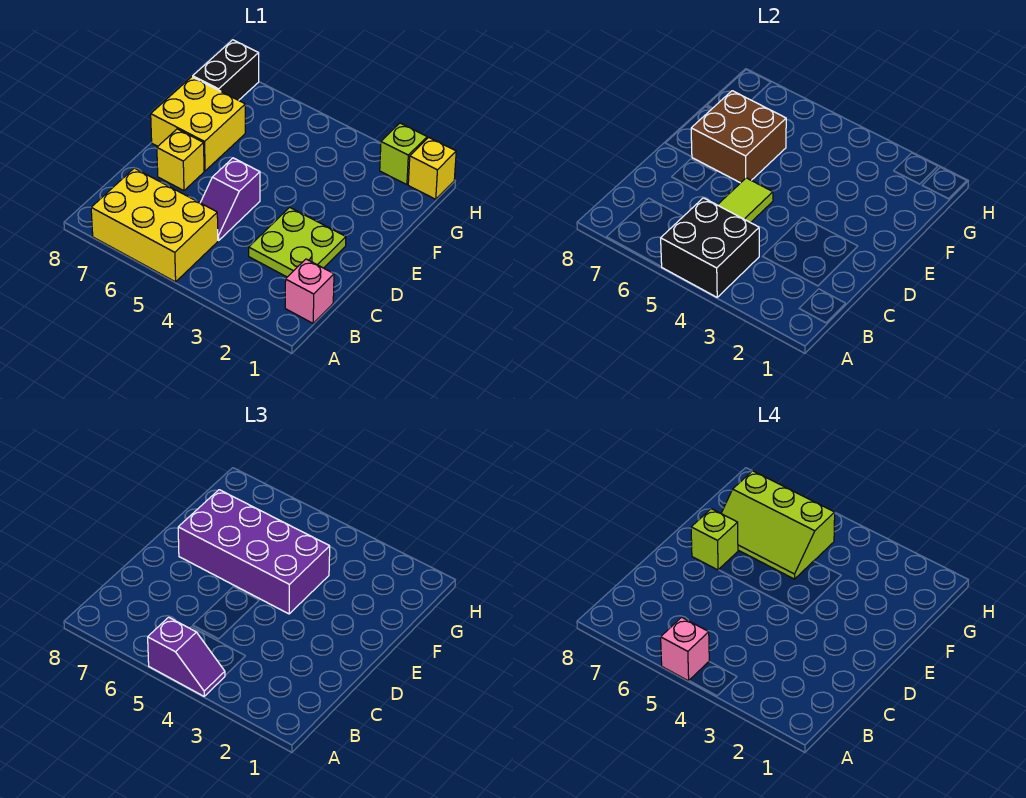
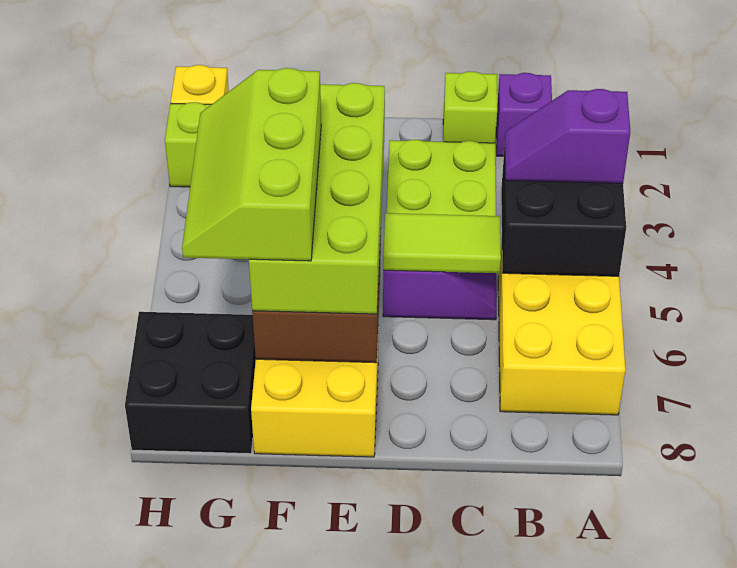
purple slope A4:A5 level 3 top 5 -> purple slope A4:B4 level 3 top A
pink brick A5 level 4 -> none
pink brick B1 level 1 -> purple brick B1 level 1
yellow brick D7 level 1 -> none
purple brick E4:F7 level 3 -> lime brick E4:F7 level 3
lime brick E7 level 4 -> lime brick C1 level 1
lime slope F5:G7 level 4 top G -> lime slope F5:G7 level 4 top F
black brick G8:H8 level 1 -> black brick G7:H8 level 1

